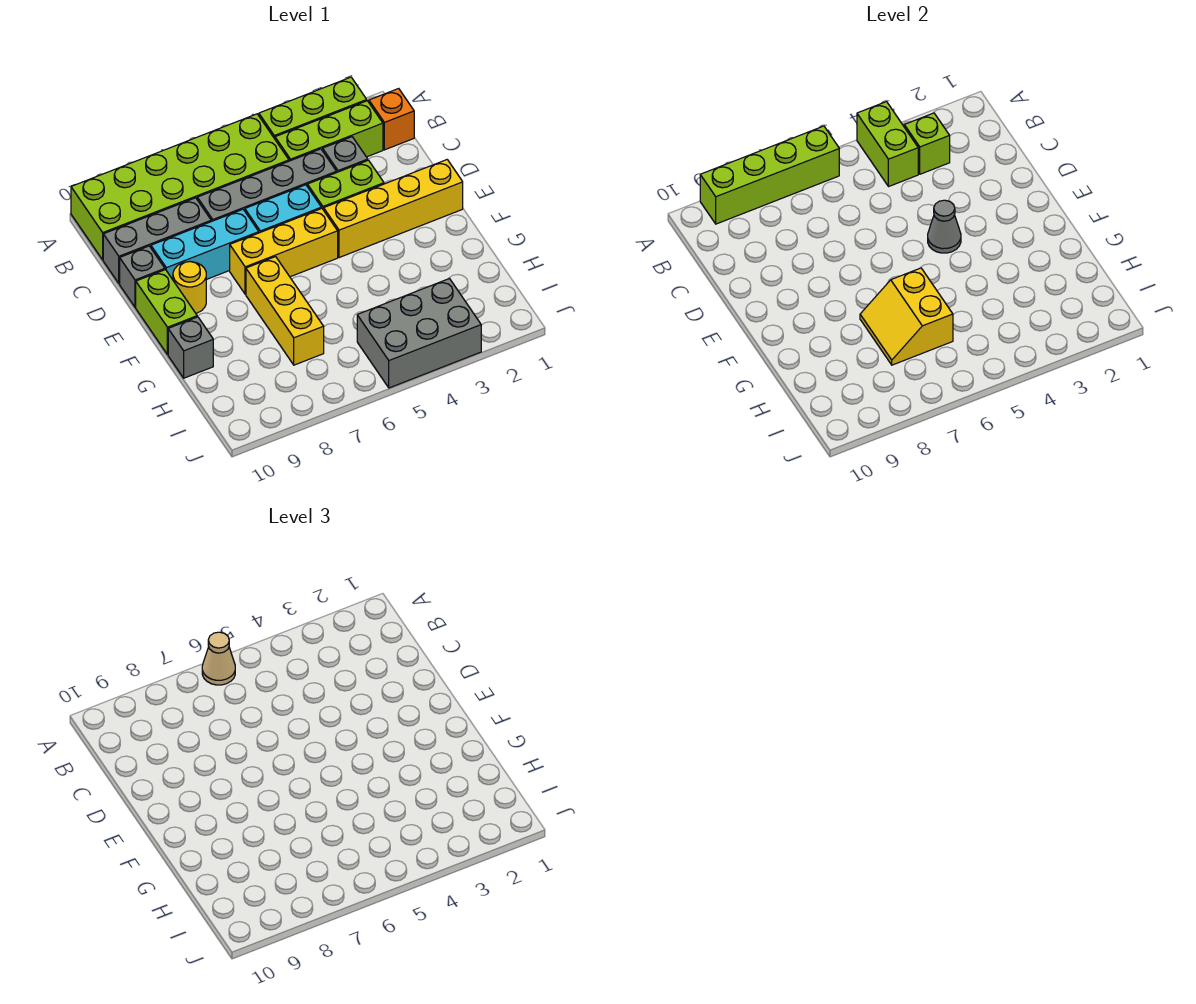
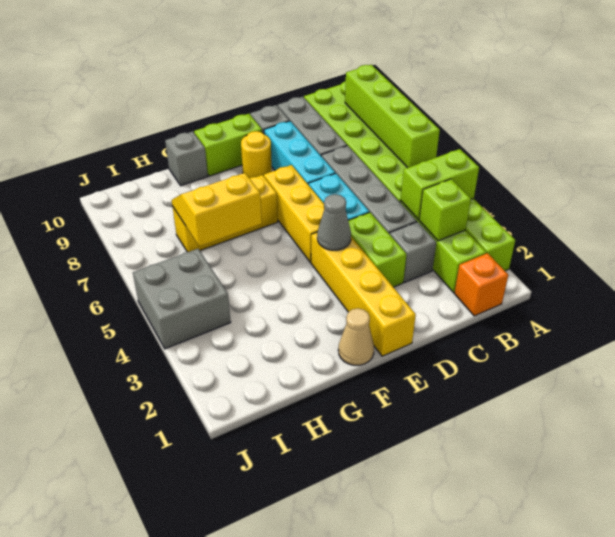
tan cone A6 level 3 -> tan cone F1 level 1
grey brick I3:J5 level 1 -> grey brick I4:J5 level 1

